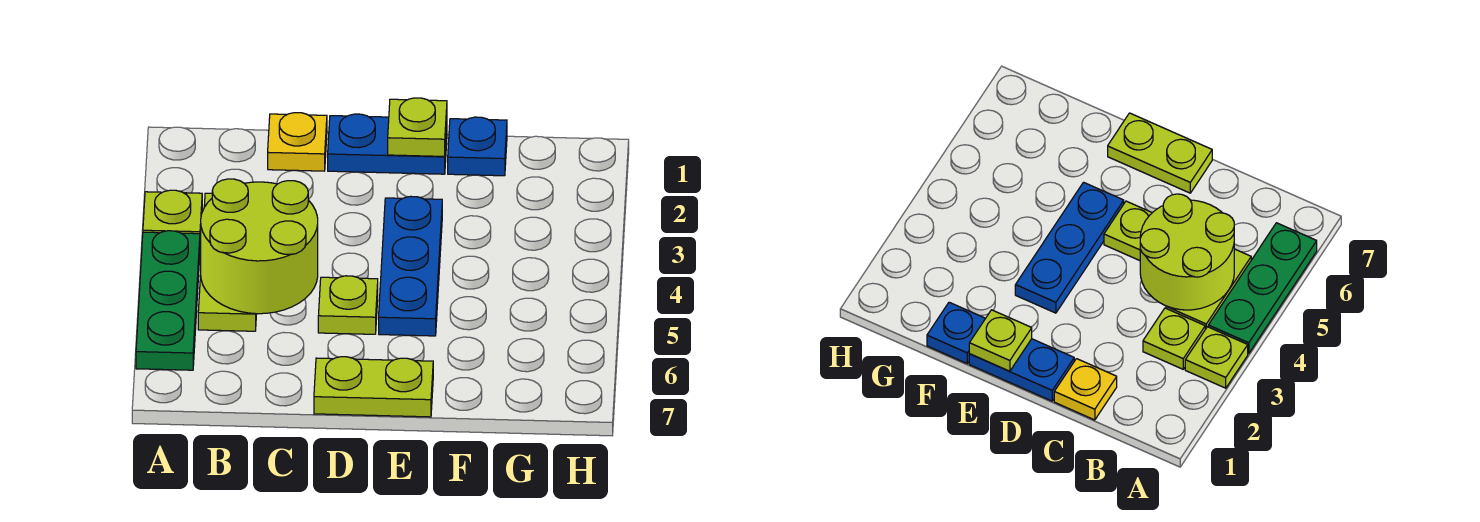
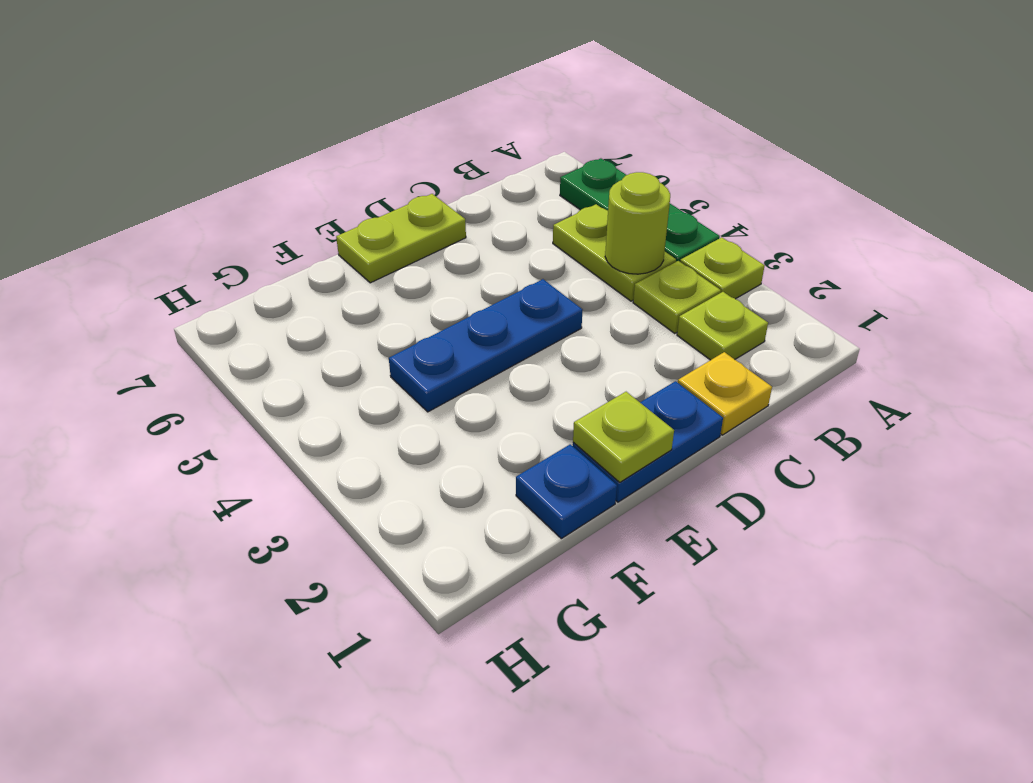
lime round brick B4:C5 level 2 -> lime round brick B4 level 2
lime plate D5 level 1 -> lime plate B2 level 1
blue plate E3:E5 level 1 -> blue plate D4:F4 level 1

